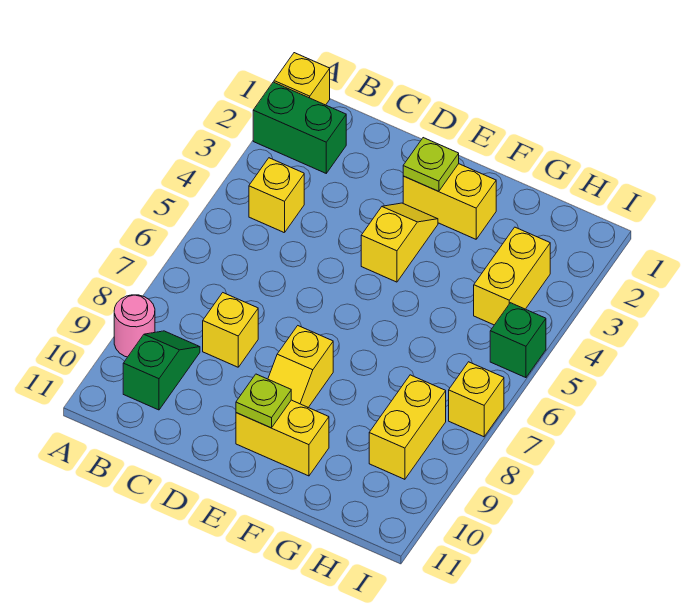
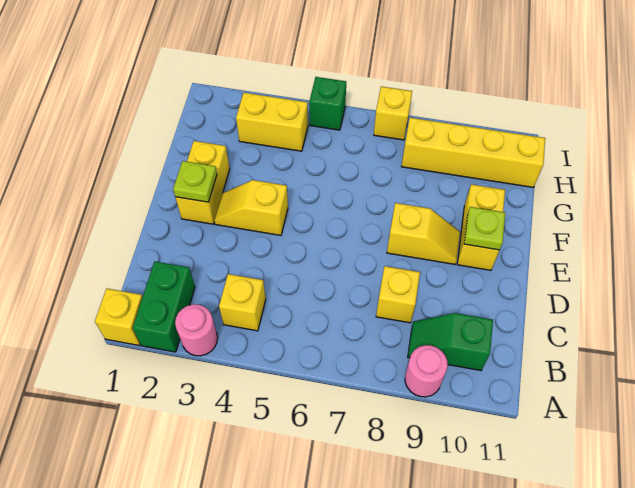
none -> pink round brick A3 level 1
yellow brick H8:H9 level 1 -> yellow brick H8:H11 level 1

